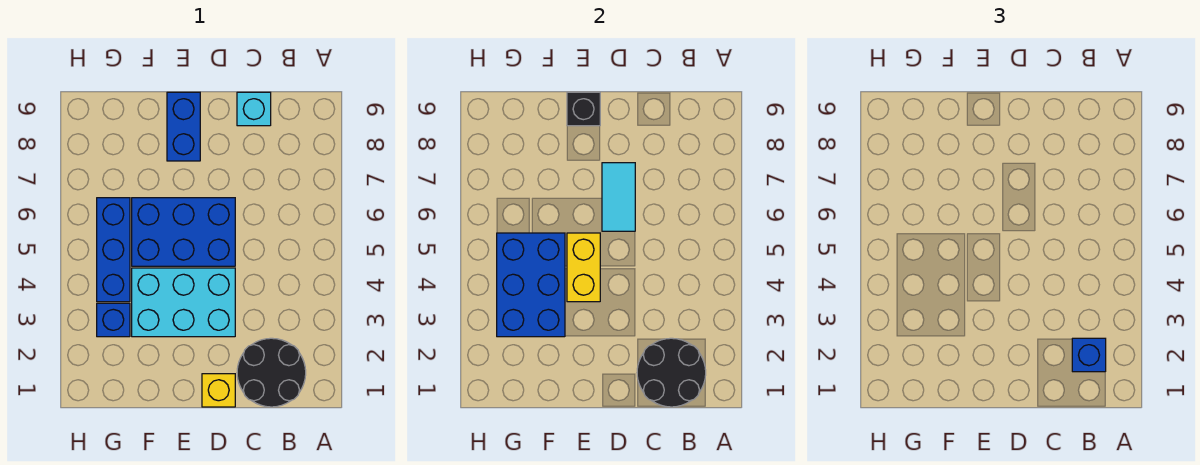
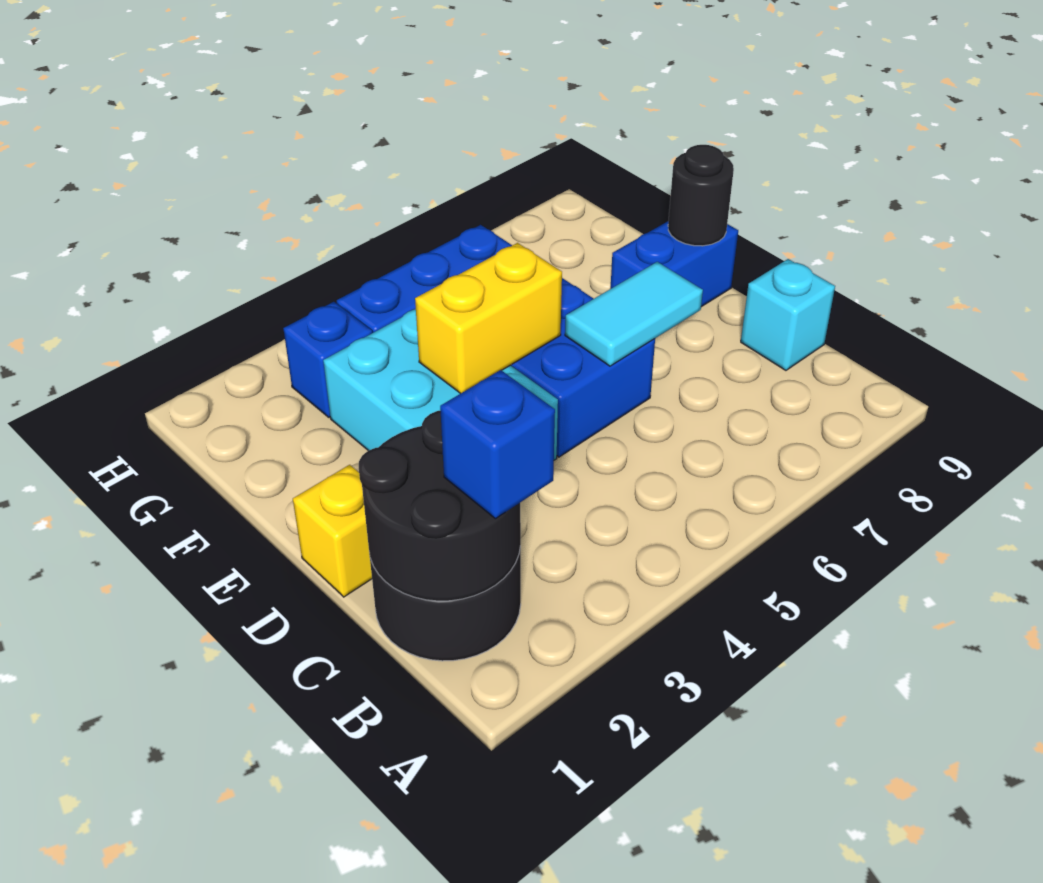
black brick E9 level 2 -> black round brick E9 level 2
blue brick F3:G5 level 2 -> none

